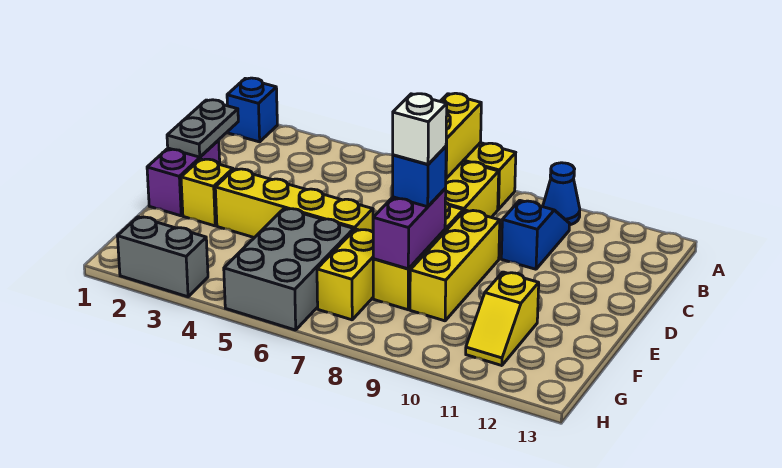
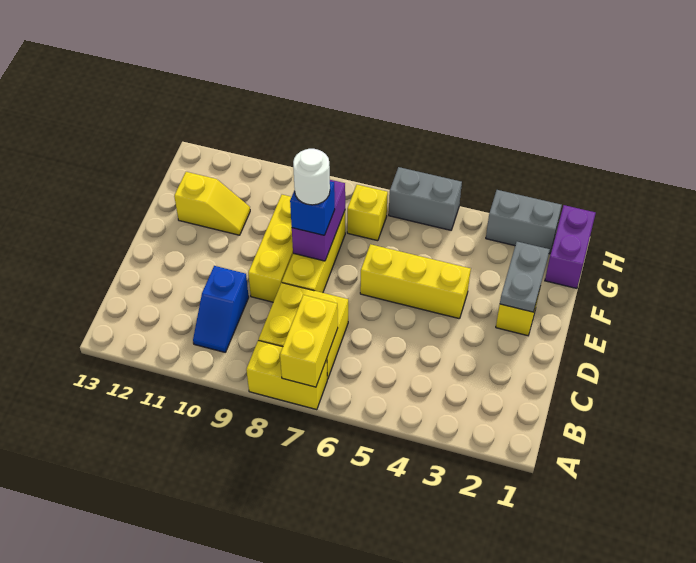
blue brick A1 level 1 -> none
blue cone A10 level 1 -> none
grey plate C1:D1 level 2 -> grey plate E2:F2 level 2
purple brick D1:E1 level 1 -> purple brick G1:H1 level 1
yellow brick E3:E6 level 1 -> yellow brick E4:E6 level 1
white brick E8 level 4 -> white round brick E8 level 4
grey brick F5:H6 level 1 -> grey brick H5:H6 level 1
yellow brick F7:G7 level 1 -> yellow brick G7 level 1
yellow slope F11:G11 level 1 top F -> yellow slope F11:F12 level 1 top 12

